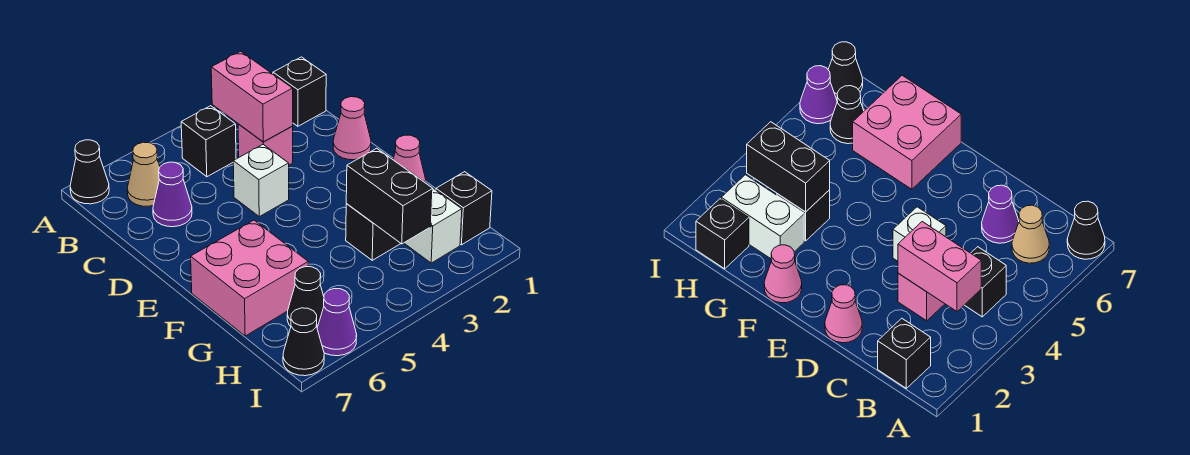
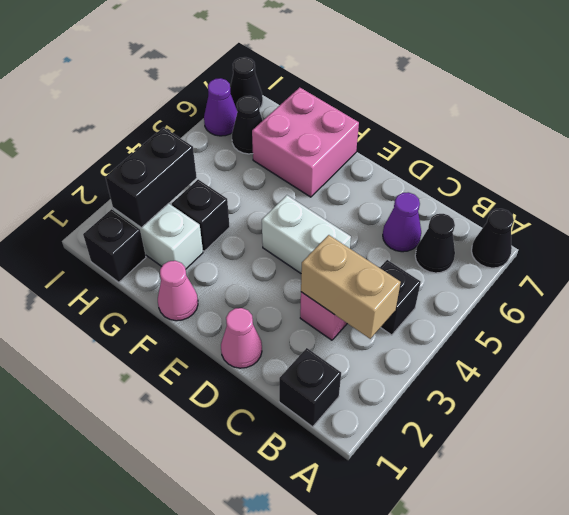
pink brick B3:C3 level 2 -> tan brick B3:C3 level 2
tan cone B6 level 1 -> black cone B6 level 1
white brick D4 level 1 -> white brick D4:E4 level 1
black brick G3:H3 level 2 -> black brick H2:H3 level 2

